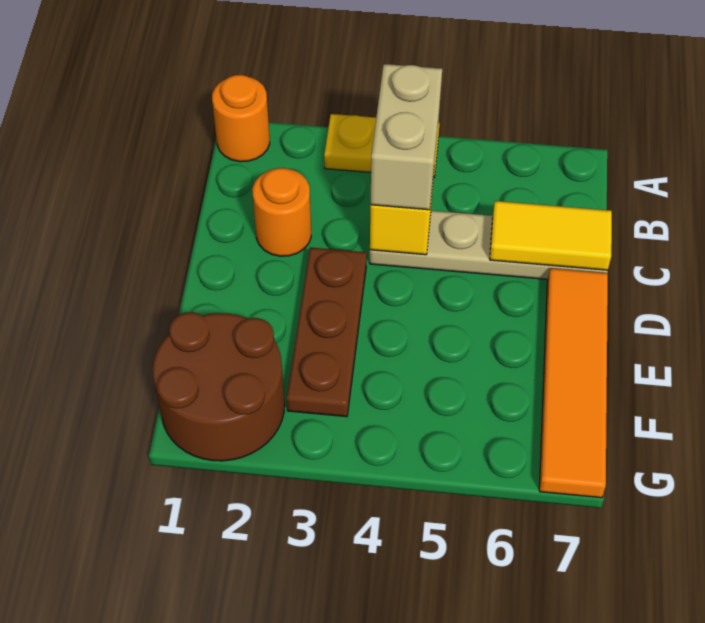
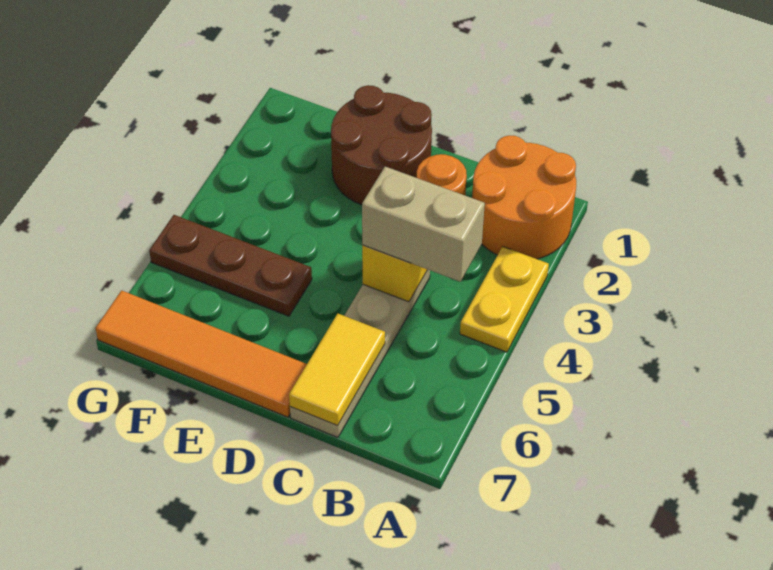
orange round brick A1 level 1 -> orange round brick A1:B2 level 1
brown plate D3:F3 level 1 -> brown plate E5:G5 level 1
brown round brick F1:G2 level 1 -> brown round brick D1:E2 level 1

